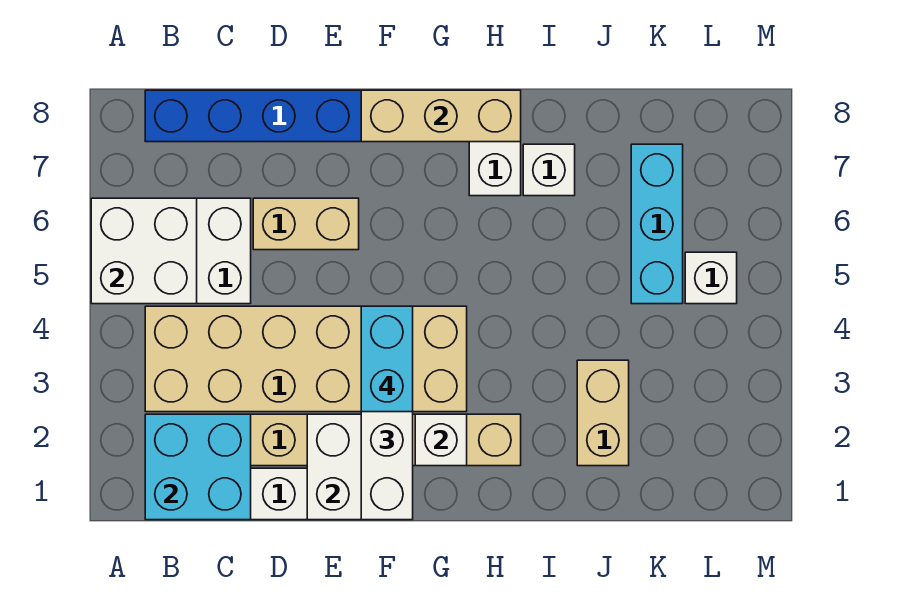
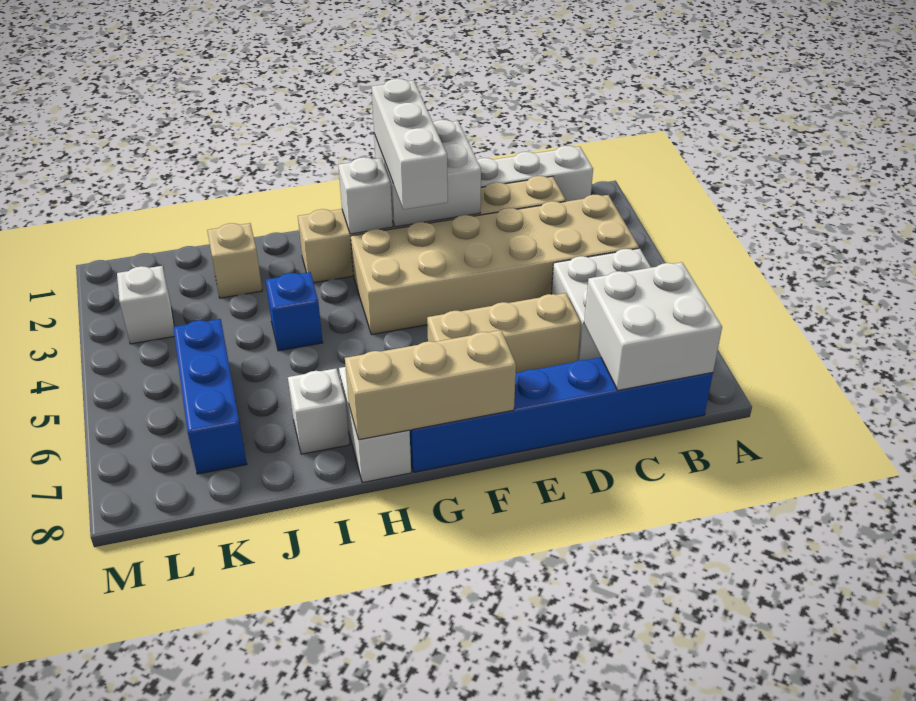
white brick A5:B6 level 2 -> white brick B7:C8 level 2
cyan brick B1:C2 level 2 -> none
tan brick D6:E6 level 1 -> tan brick D6:F6 level 1
cyan brick F3:F4 level 4 -> none
none -> blue brick I4 level 1
tan brick J2:J3 level 1 -> tan brick J2 level 1
cyan brick K5:K7 level 1 -> blue brick K5:K7 level 1
white brick L5 level 1 -> white brick L3 level 1

